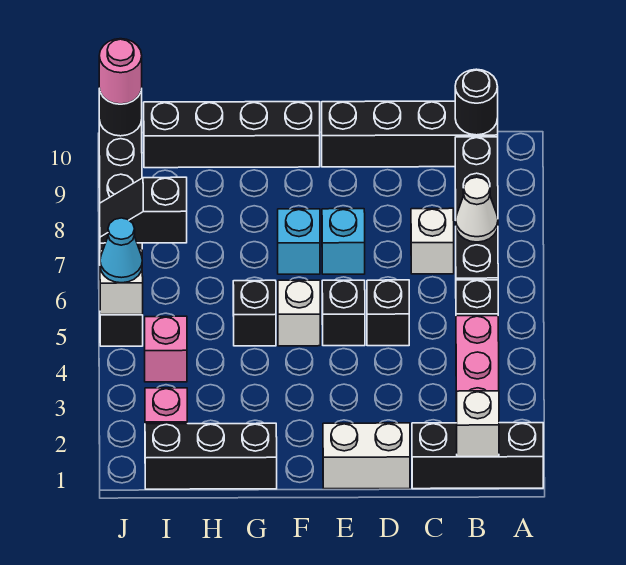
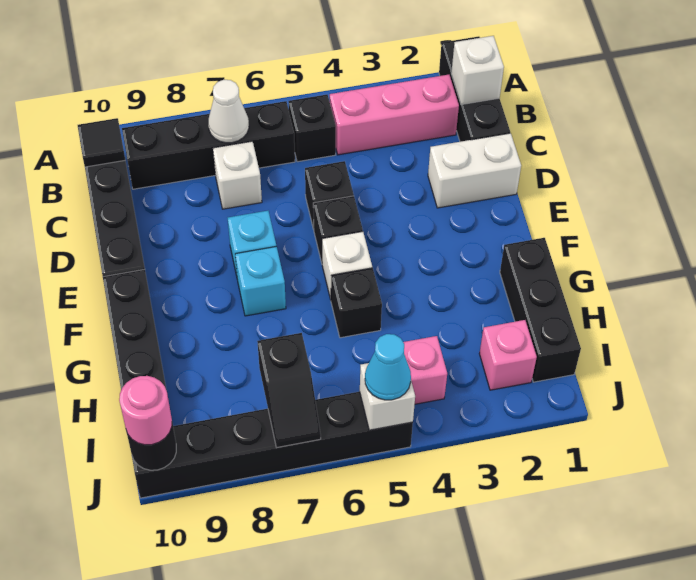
black round brick B10 level 2 -> black tile B10 level 2
white brick D1:E1 level 1 -> white brick D1:D2 level 1

